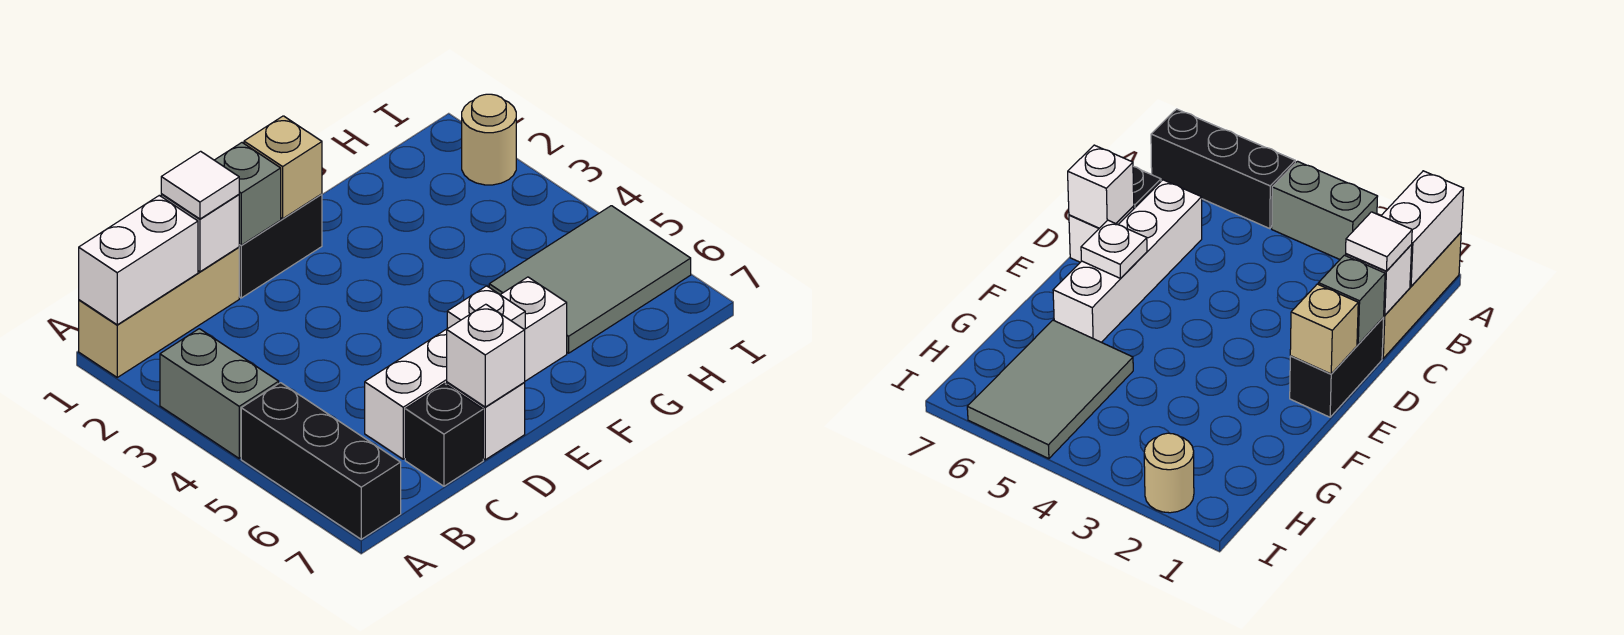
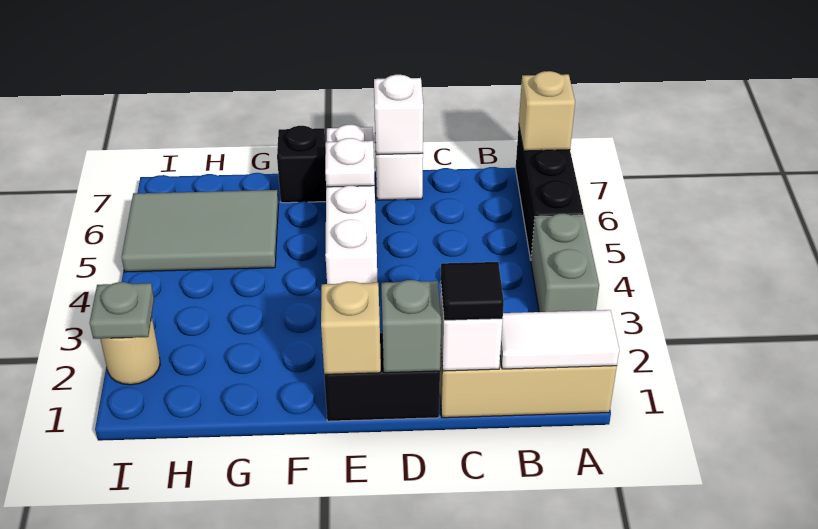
white brick A1:B1 level 2 -> white tile A1:B1 level 2
none -> tan brick A7 level 2
white tile C1 level 3 -> black tile C1 level 3
white brick C6:F6 level 1 -> white brick E4:E7 level 1
black brick C7 level 1 -> black brick F7 level 1
none -> grey plate I2 level 2

